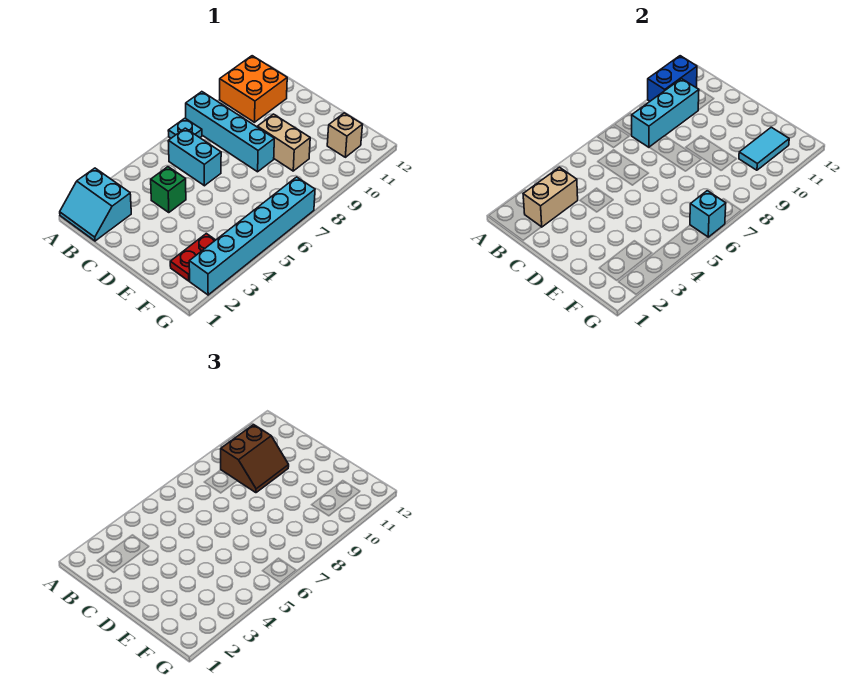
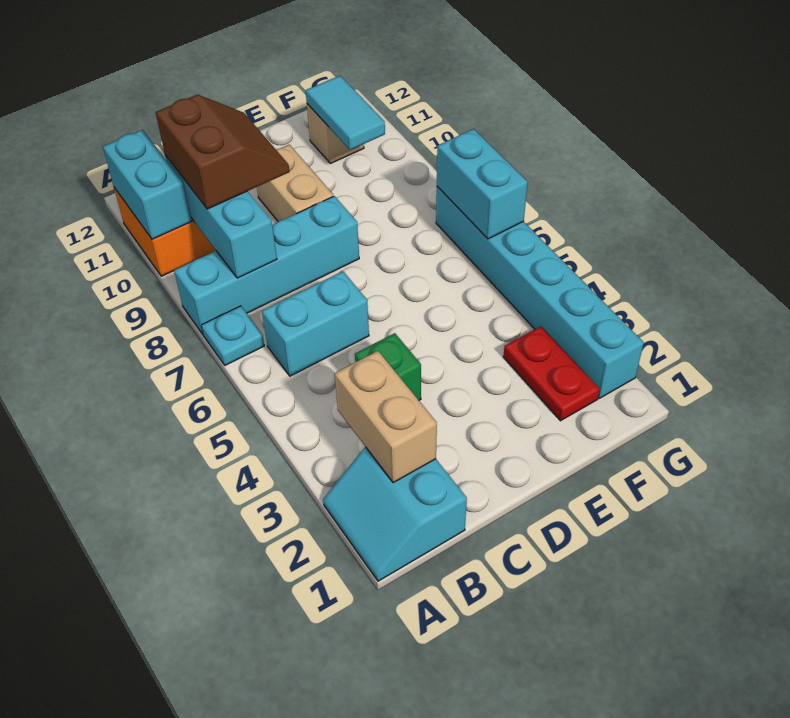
cyan slope A1:B2 level 1 top 2 -> cyan slope A1:B2 level 1 top B
blue brick A10:A11 level 2 -> cyan brick A10:A11 level 2
tan brick D9:E9 level 1 -> tan brick D9:D10 level 1
cyan brick G6 level 2 -> cyan brick G6:G7 level 2

